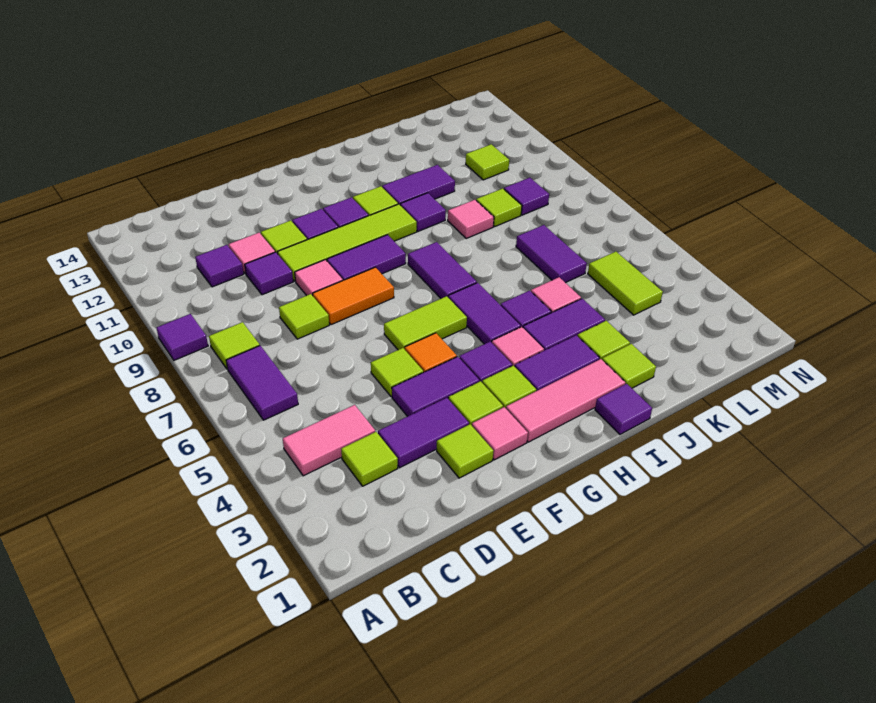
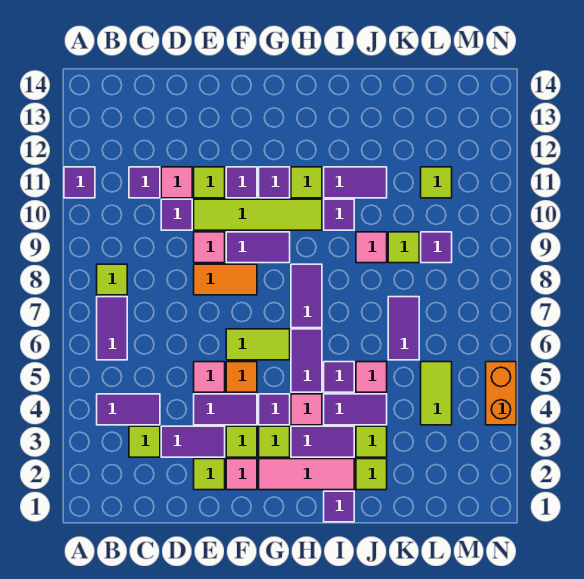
purple tile A9 level 1 -> purple tile A11 level 1
pink tile B4:C4 level 1 -> purple tile B4:C4 level 1
lime tile D8 level 1 -> none
lime tile E5 level 1 -> pink tile E5 level 1
none -> orange brick N4:N5 level 1

